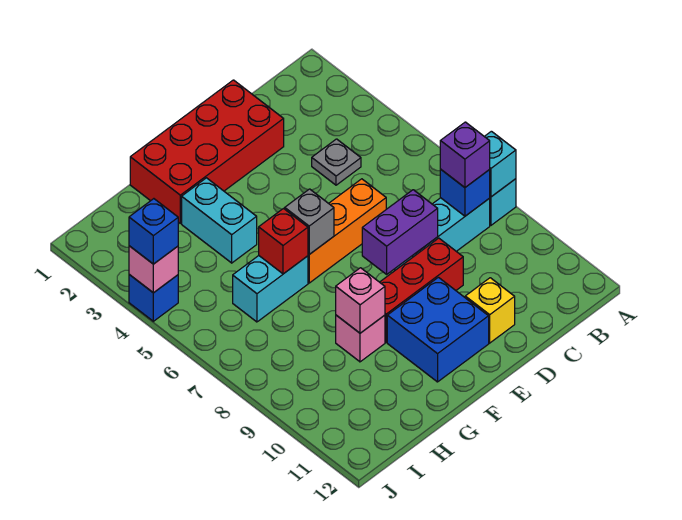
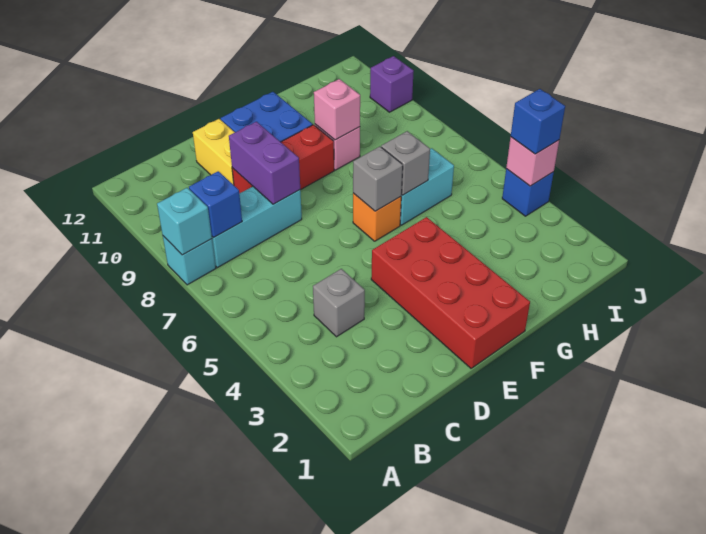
purple brick B8 level 3 -> purple brick J10 level 1
grey plate C4 level 1 -> grey brick C4 level 1
red brick D1:G2 level 1 -> red brick E1:F4 level 1
orange brick D6:F6 level 1 -> orange brick F6 level 1
purple brick D8:E8 level 2 -> purple brick D8:D9 level 2
yellow brick D11 level 1 -> yellow brick D10:D11 level 1
cyan brick G3:G4 level 1 -> none
red brick G6 level 2 -> grey brick G6 level 2

